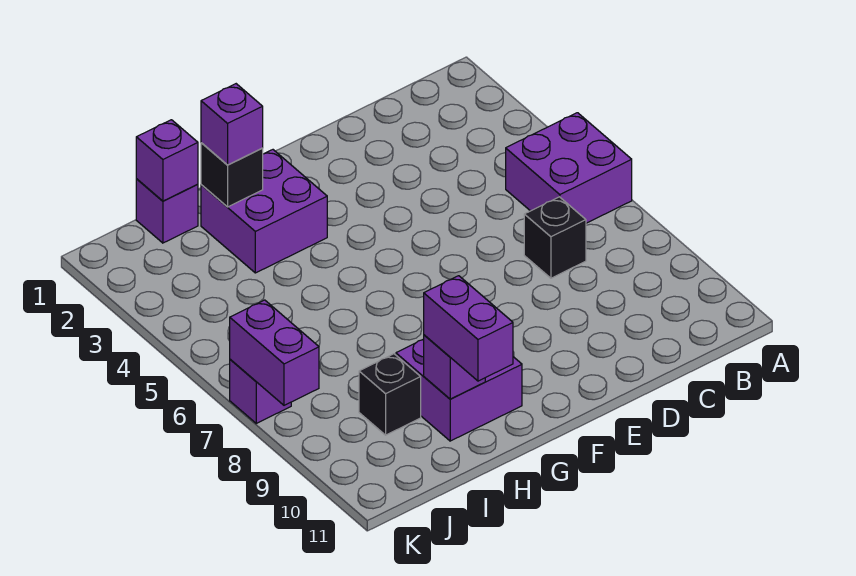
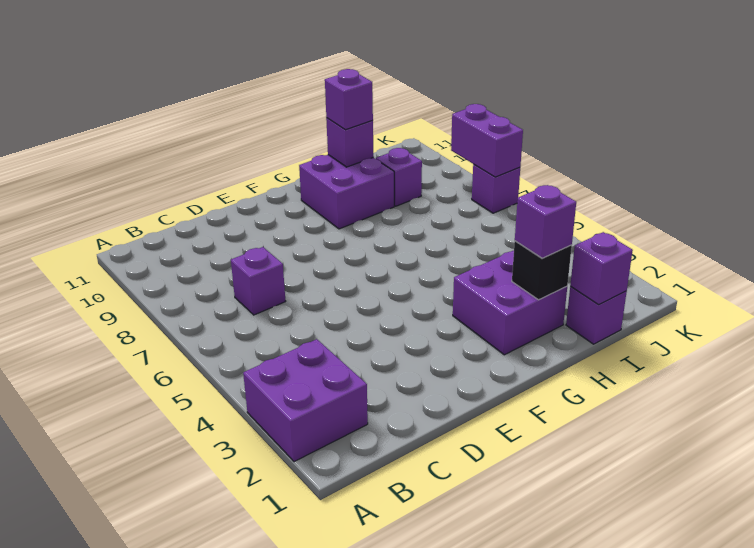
purple brick A5:B6 level 1 -> purple brick A2:B3 level 1
black brick C7 level 1 -> purple brick C7 level 1
purple brick H10:H11 level 3 -> purple brick H10 level 3
black brick I9 level 1 -> purple brick I9 level 1

